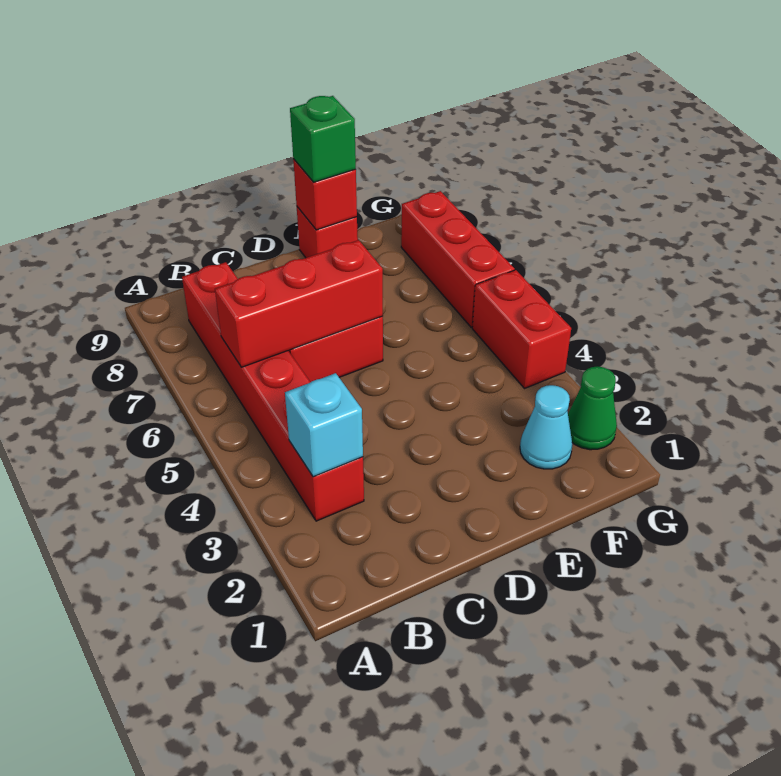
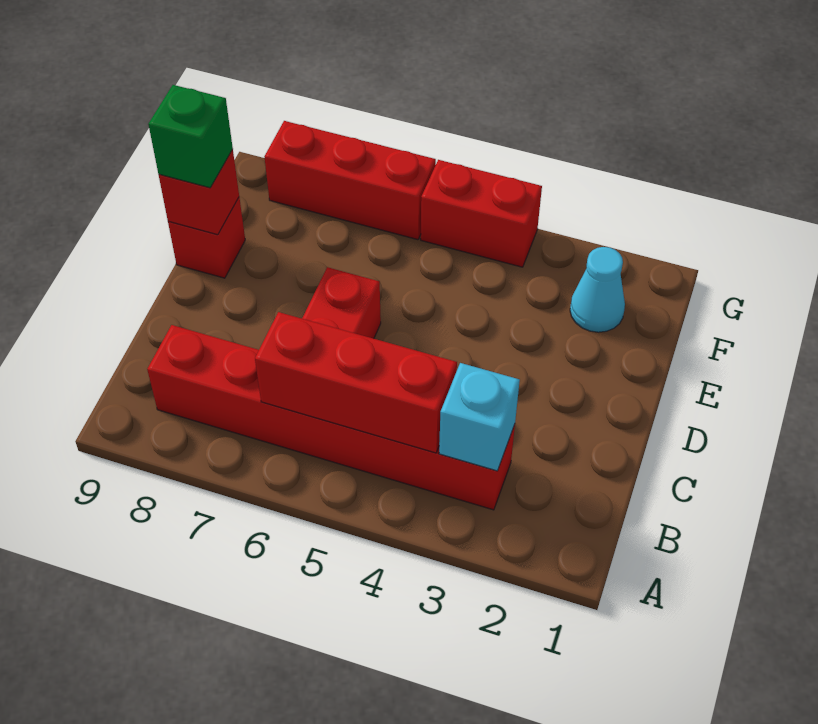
red brick B6:D6 level 2 -> red brick B4:B6 level 2
green cone G2 level 1 -> none

